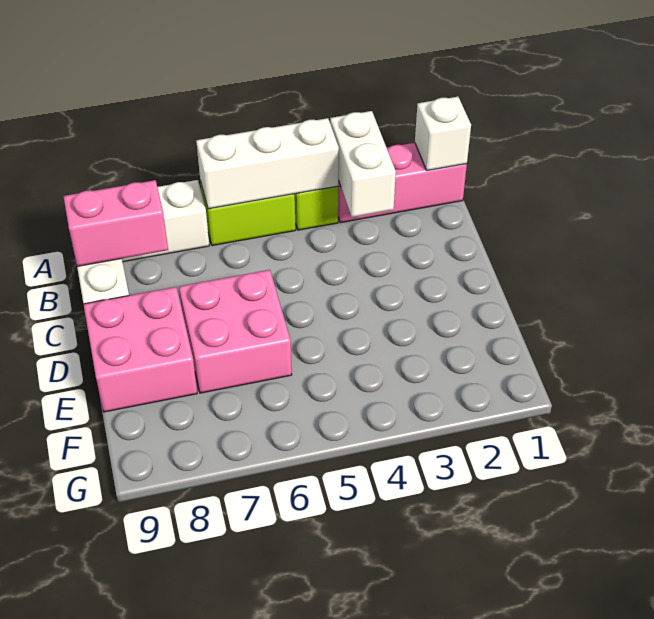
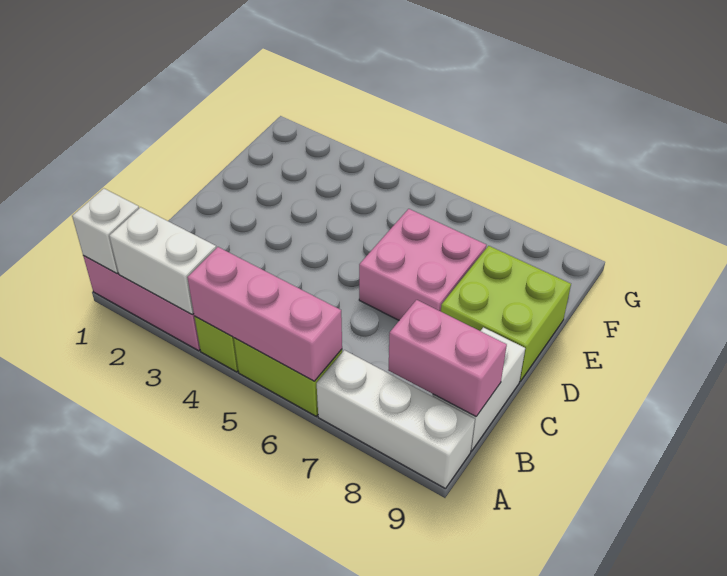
white brick A3:B3 level 2 -> white brick A2:A3 level 2
white brick A4:A6 level 2 -> pink brick A4:A6 level 2
pink brick D8:E9 level 1 -> lime brick D8:E9 level 1

